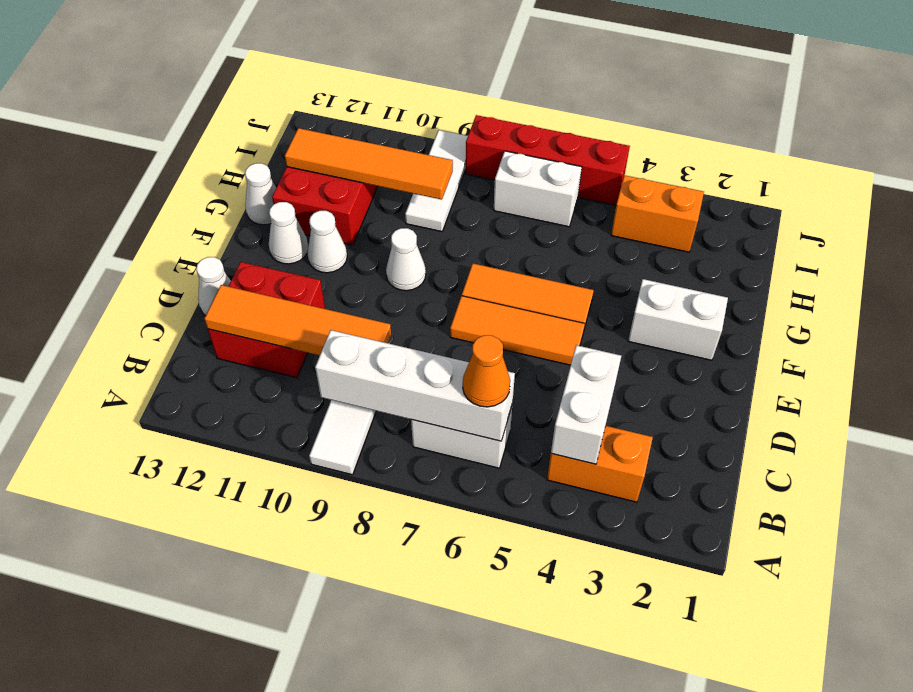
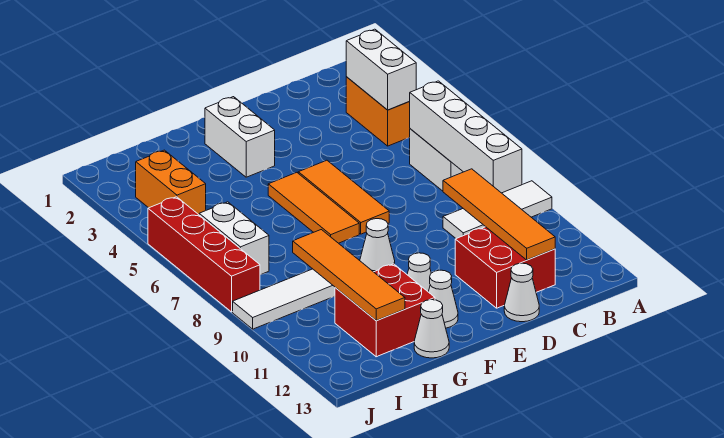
white brick B4:C4 level 2 -> white brick B3:B4 level 2
orange cone B6 level 3 -> none

